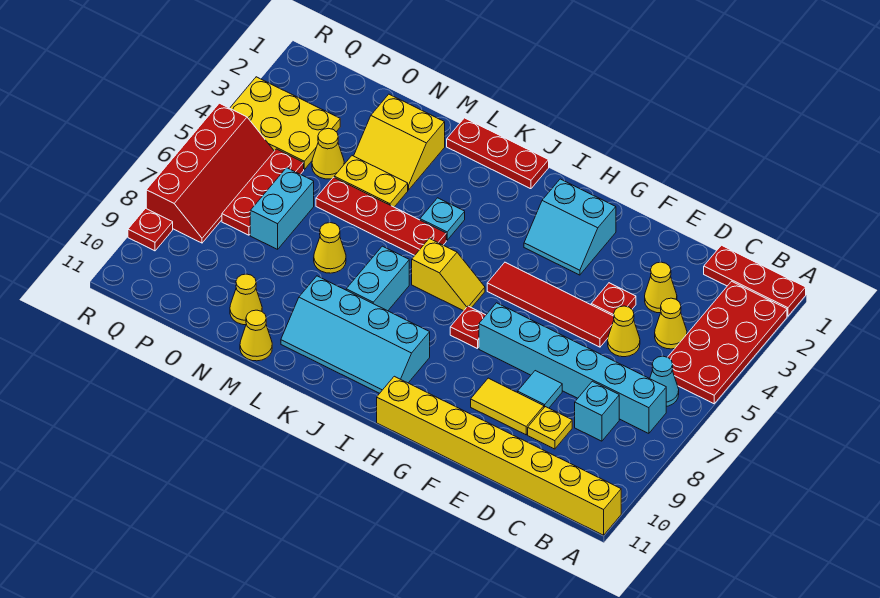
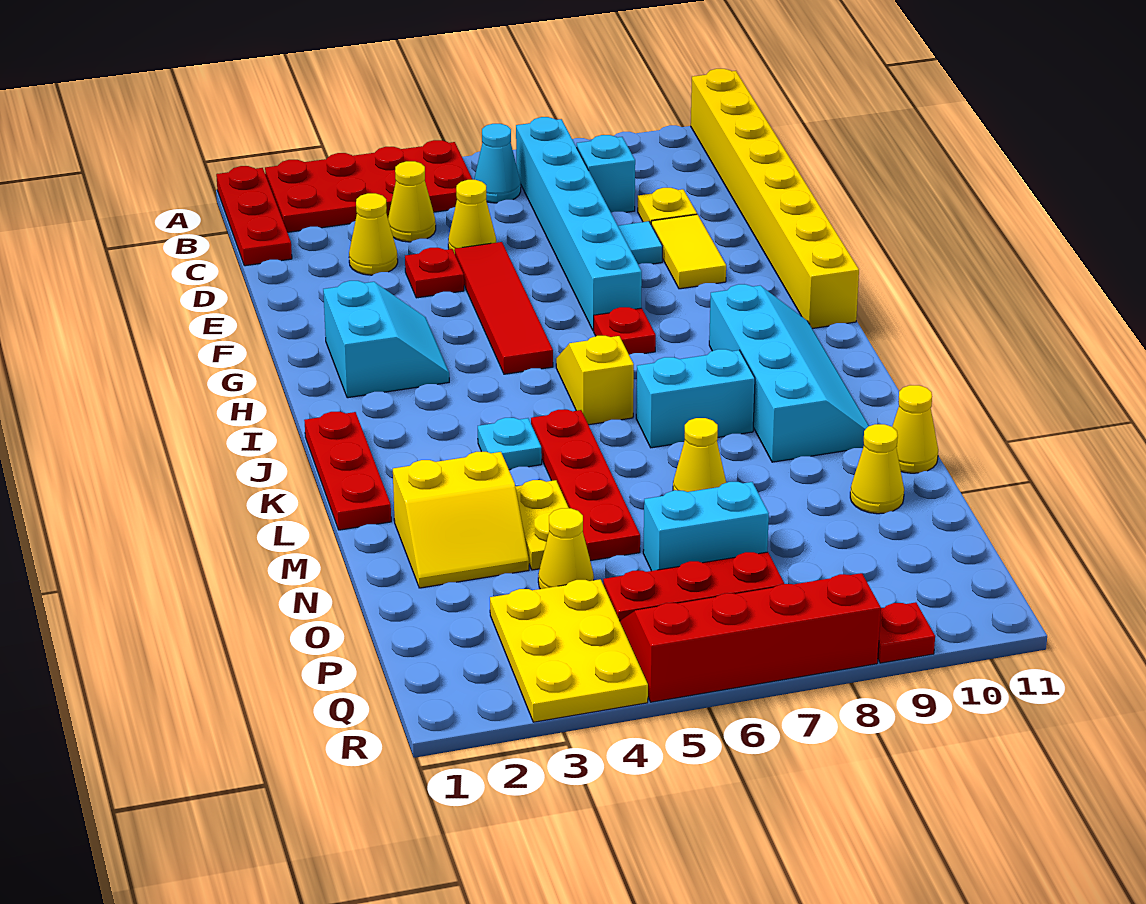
yellow slope M2:N3 level 1 top 2 -> yellow slope M2:N3 level 1 top M

